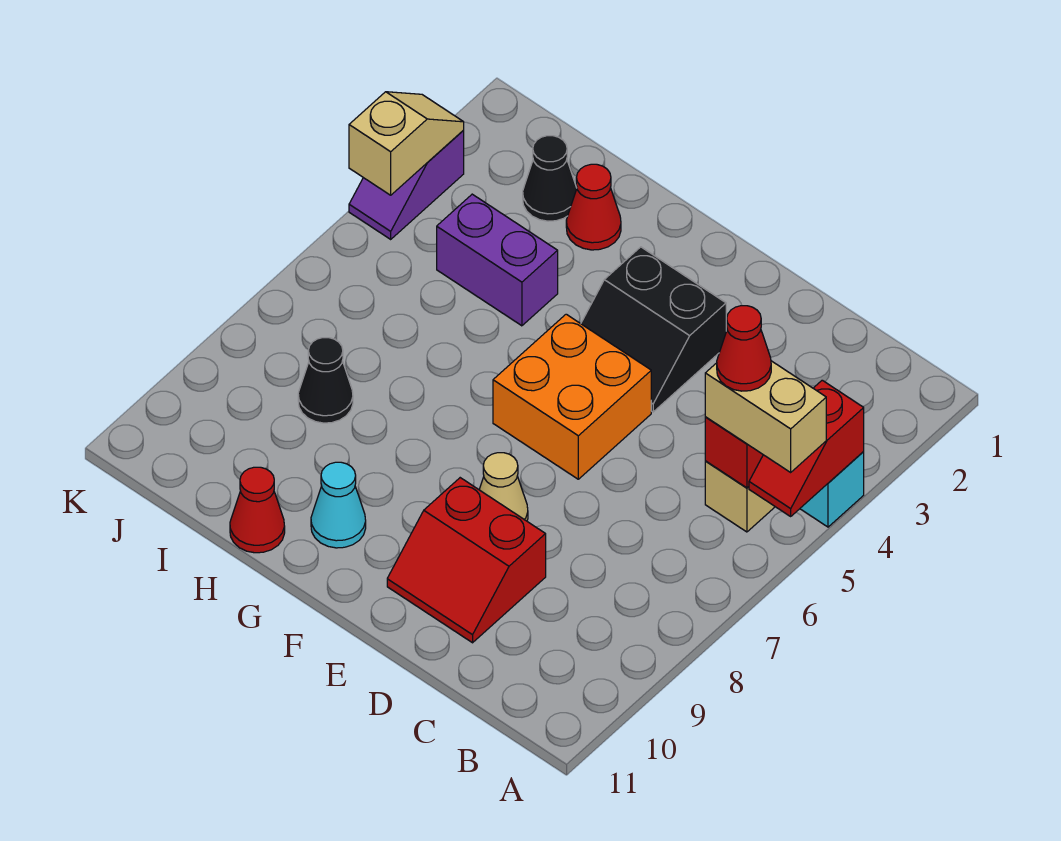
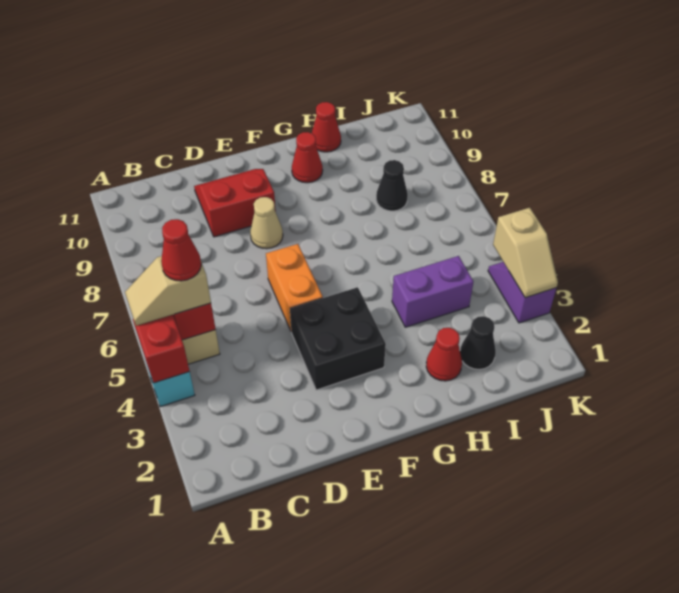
tan brick A5:B5 level 3 -> tan slope A5:B5 level 3 top B
black slope E3:F4 level 1 top 3 -> black brick E3:F4 level 1
orange brick E5:F6 level 1 -> orange brick E5:E6 level 1
cyan cone G10 level 1 -> red cone G10 level 1

